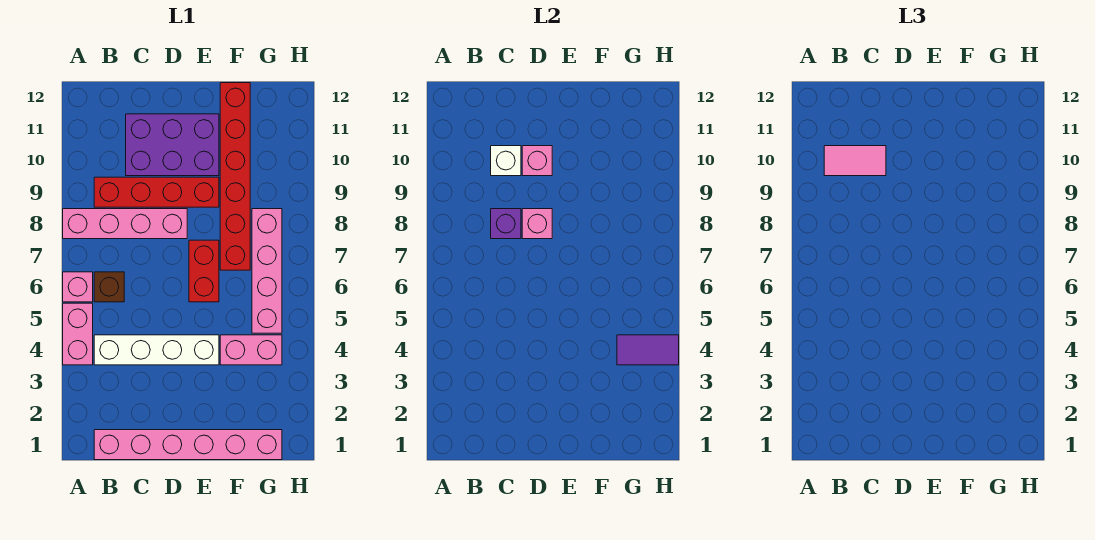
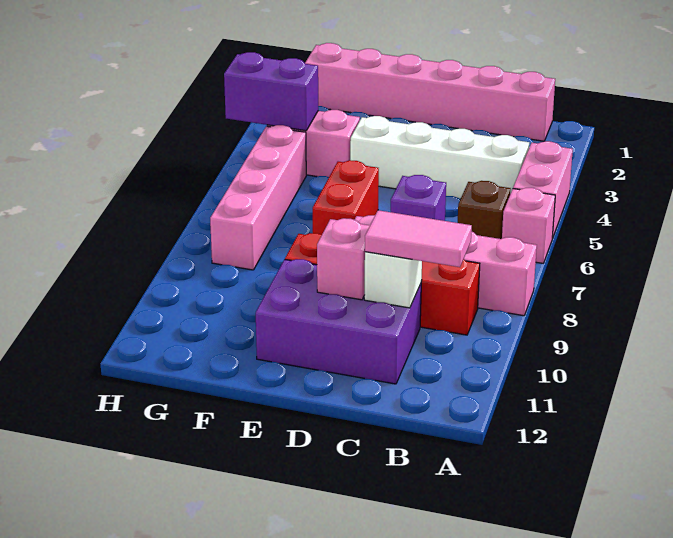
pink brick D8 level 2 -> none
red brick F7:F12 level 1 -> none
purple tile G4:H4 level 2 -> purple brick G4:H4 level 2

